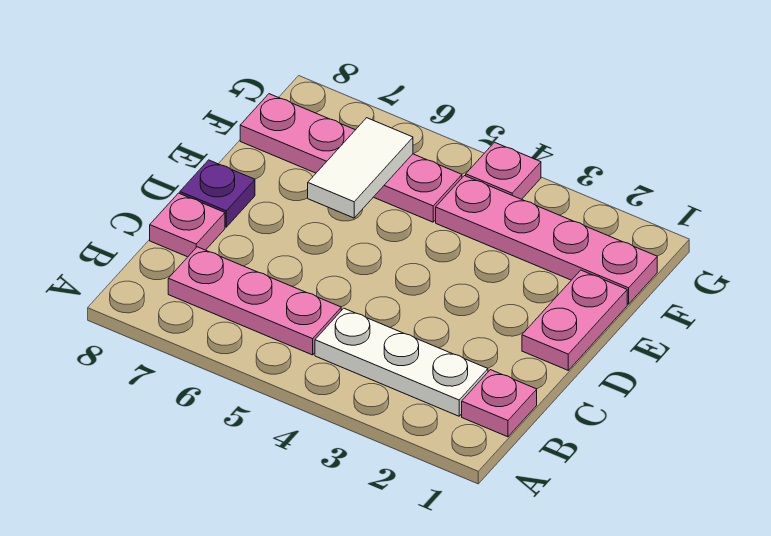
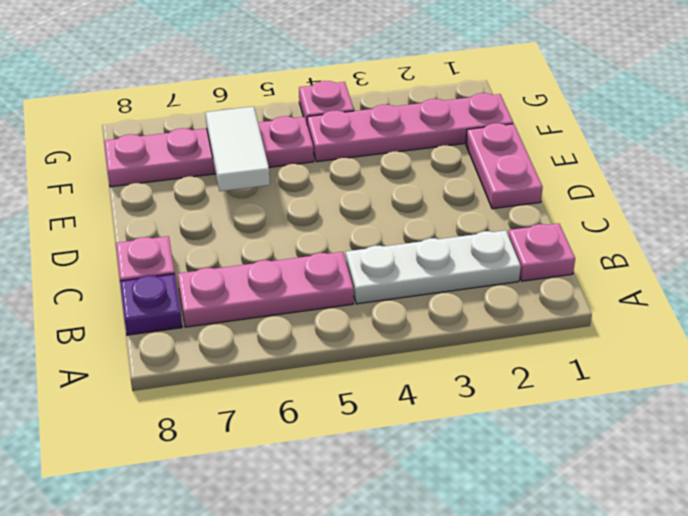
purple plate D8 level 1 -> purple plate B8 level 1

